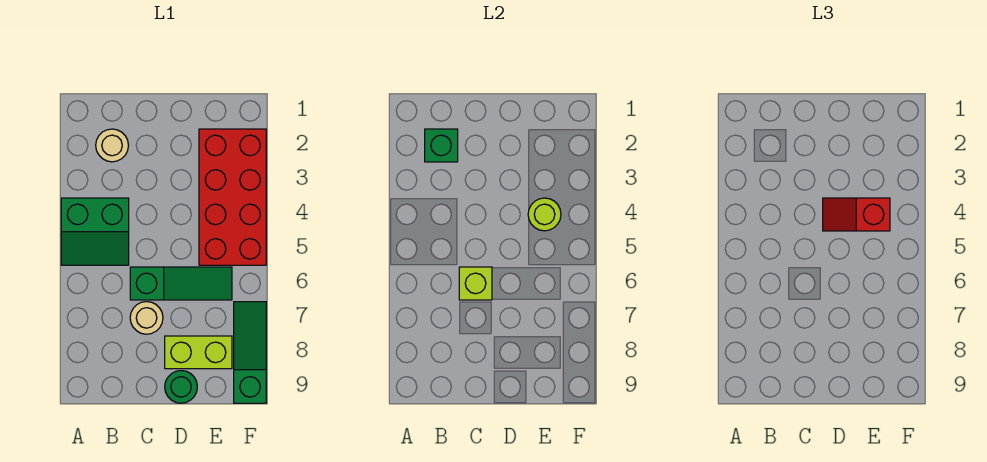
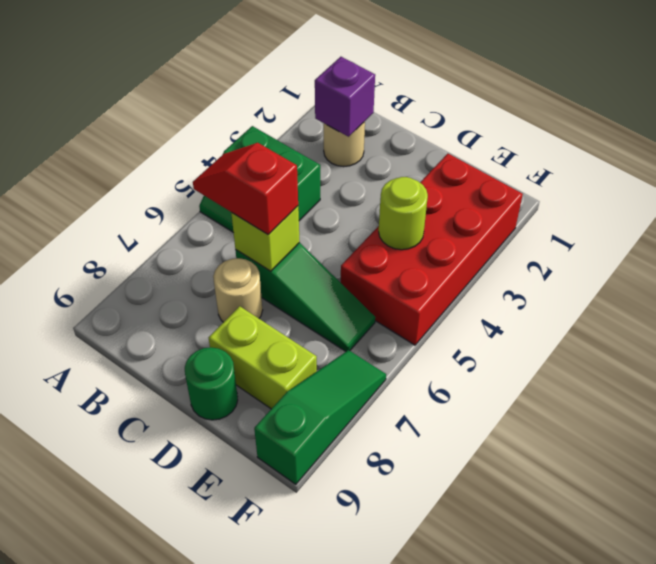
green brick B2 level 2 -> purple brick B2 level 2
red slope D4:E4 level 3 top E -> red slope B6:C6 level 3 top C

